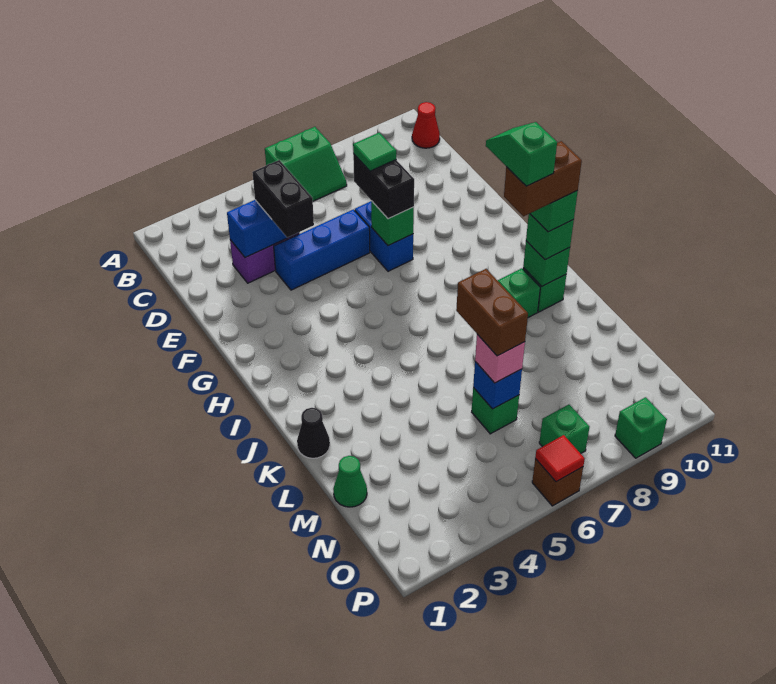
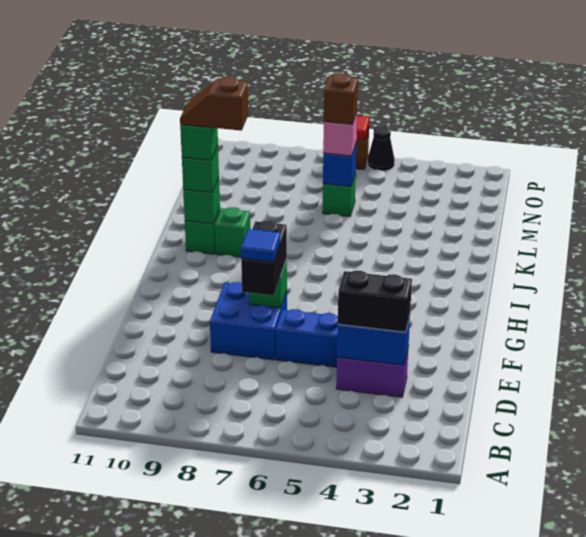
green slope A6:B7 level 1 top A -> none
red cone B11 level 1 -> none
black brick D4:E4 level 3 -> black brick D3:D4 level 3
blue brick E7:F7 level 1 -> blue brick E7:F8 level 1
green tile E7 level 4 -> blue tile E7 level 4
green slope I9:J9 level 6 top J -> none
brown brick J9:J10 level 5 -> brown slope J9:J10 level 5 top 9
black cone K1 level 1 -> black cone P5 level 1
brown brick L6:M6 level 4 -> brown brick M6 level 4
green cone M1 level 1 -> none
green brick O7 level 1 -> none
green brick P9 level 1 -> none

